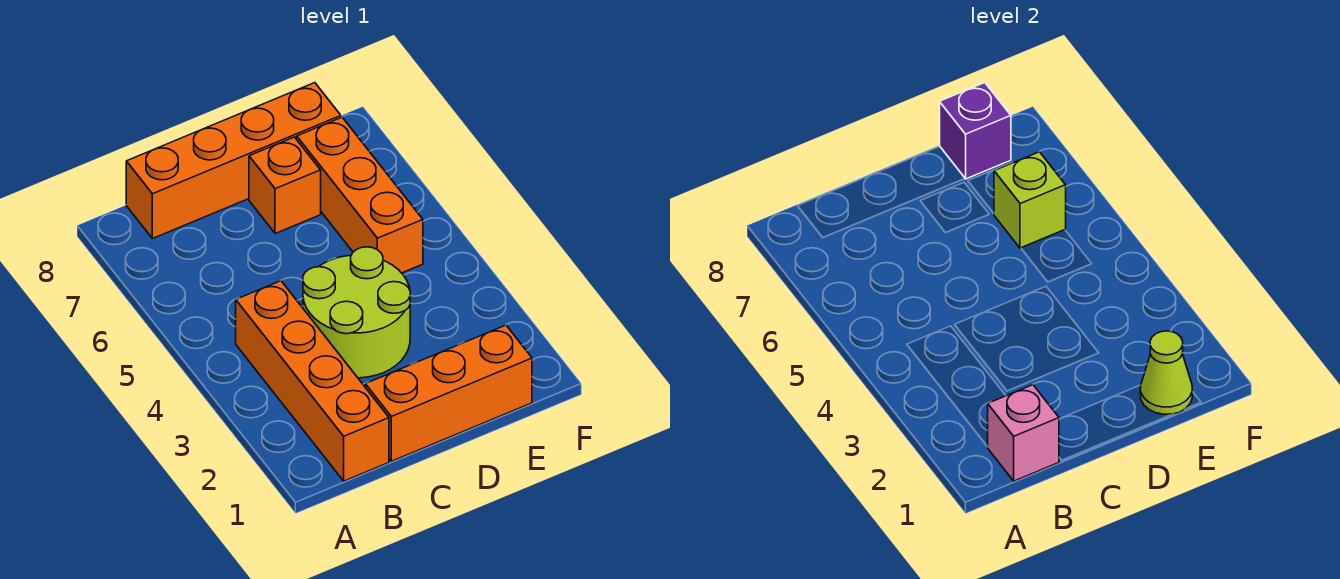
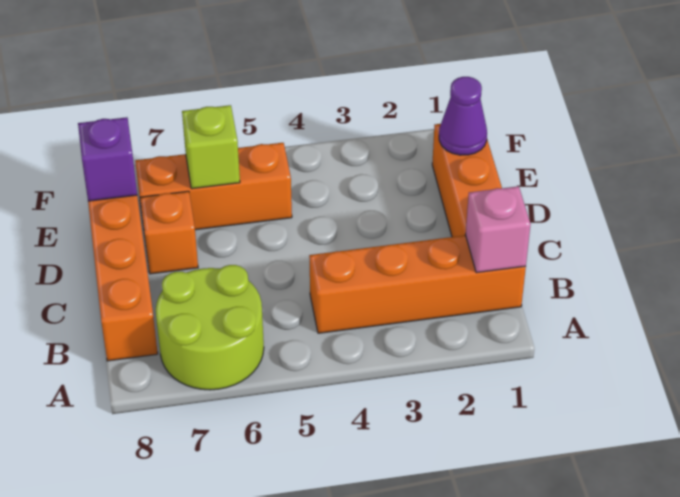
lime round brick C3:D4 level 1 -> lime round brick A6:B7 level 1
lime cone E1 level 2 -> purple cone E1 level 2

